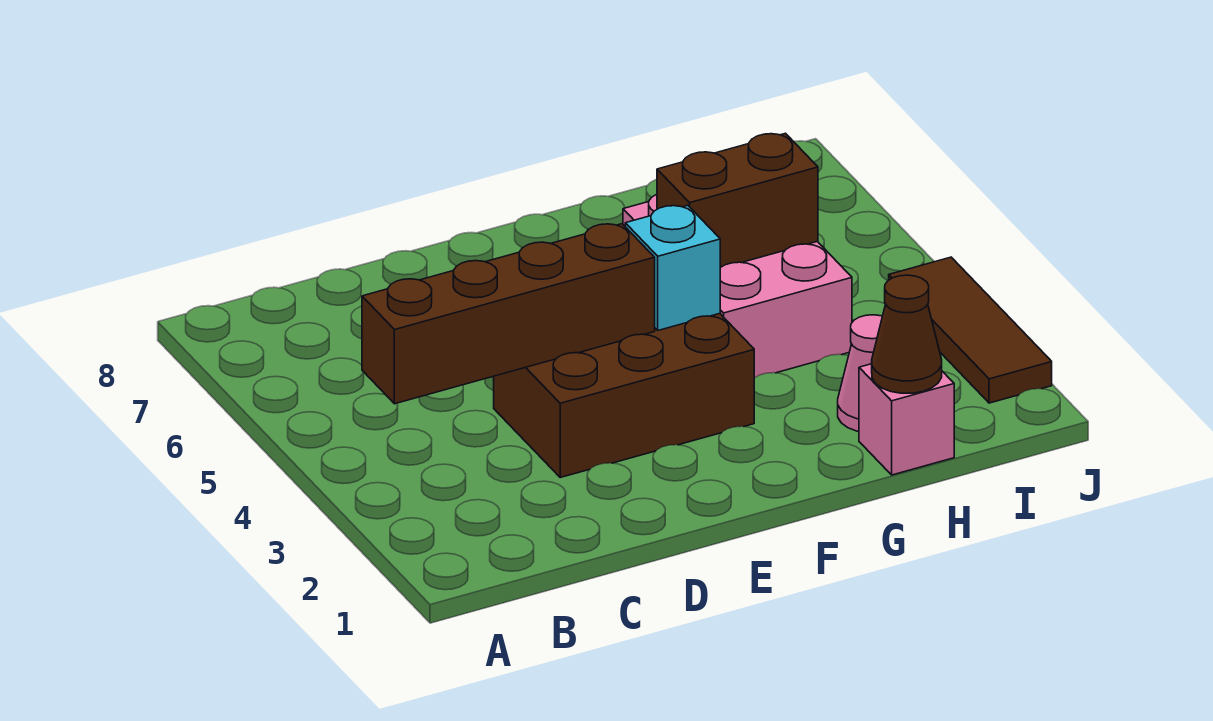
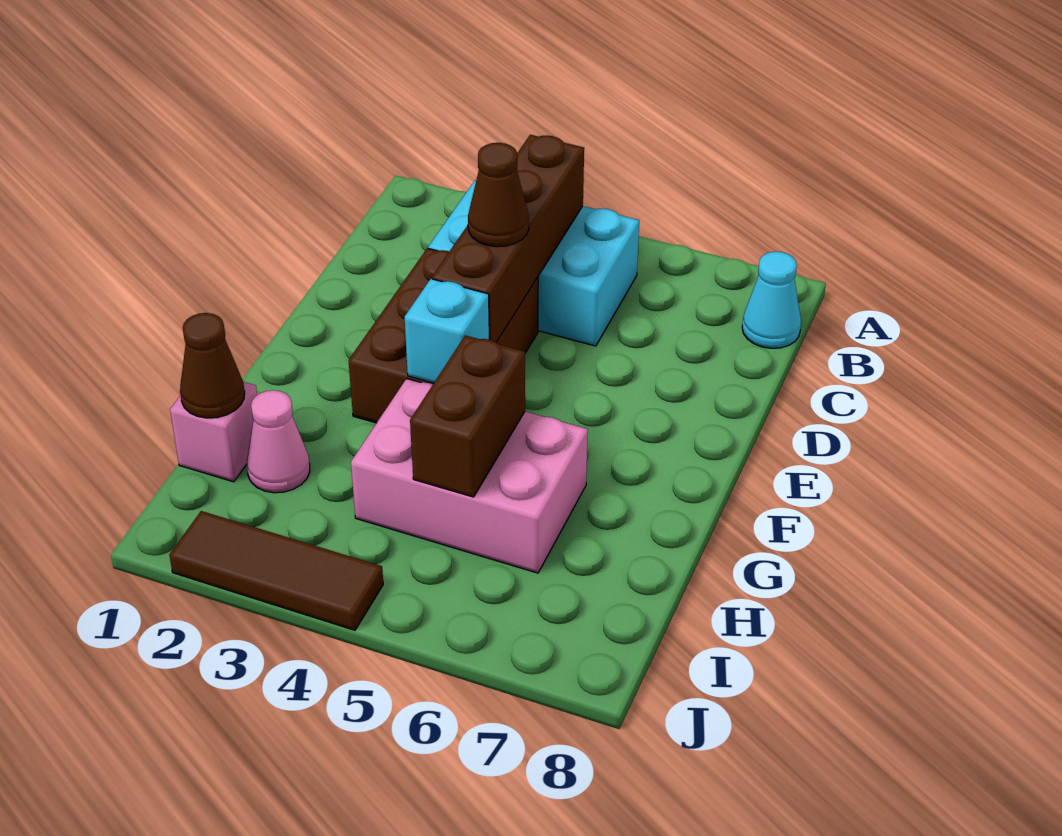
none -> cyan brick B3:C5 level 1
none -> cyan cone B8 level 1
none -> brown cone D4 level 3

